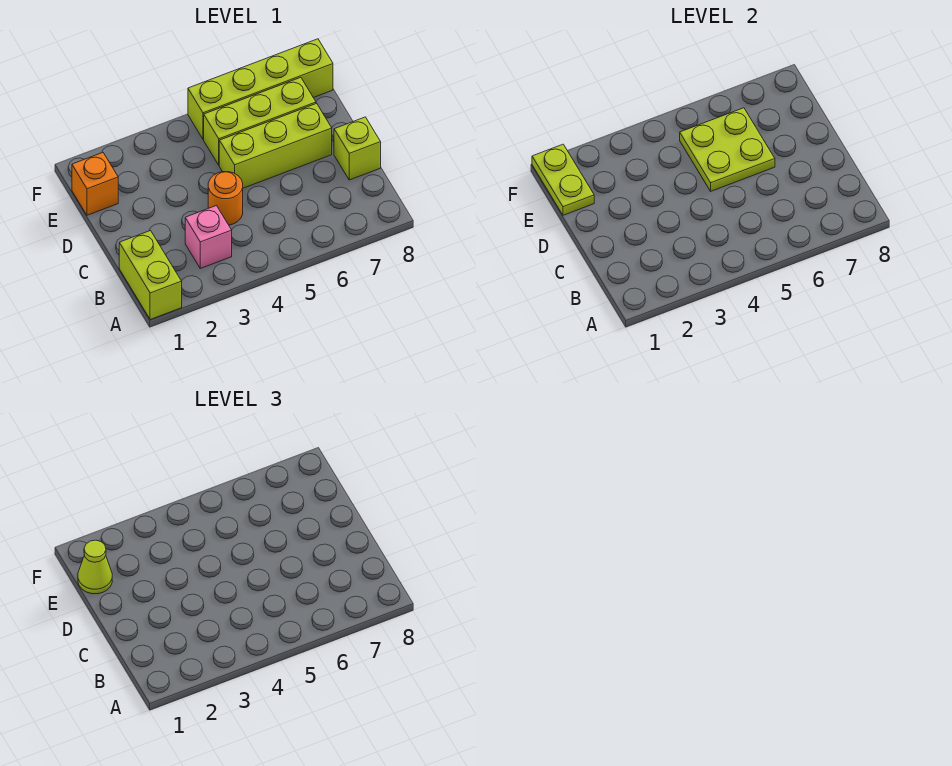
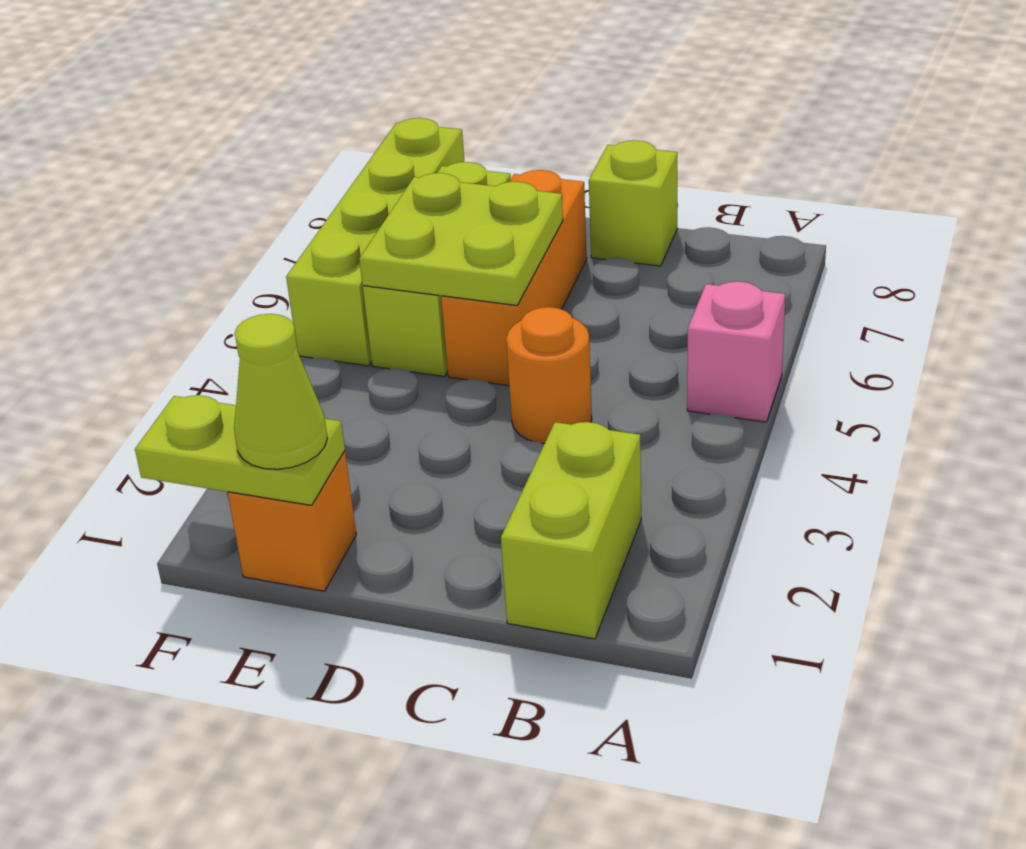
lime brick A1:B1 level 1 -> lime brick B1:B2 level 1
pink brick B3 level 1 -> pink brick A5 level 1
lime brick D5:D7 level 1 -> orange brick D5:D7 level 1

